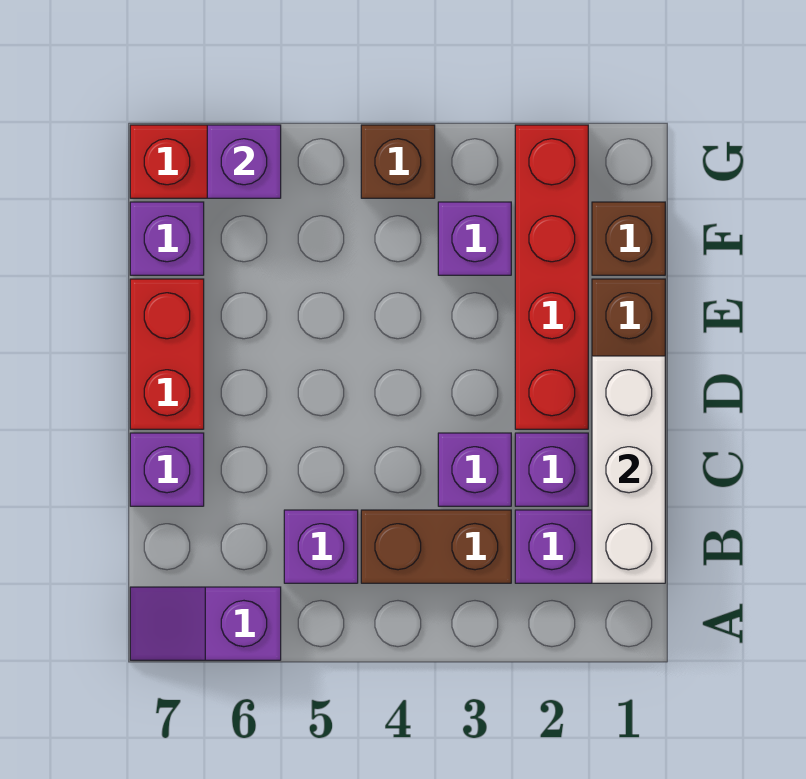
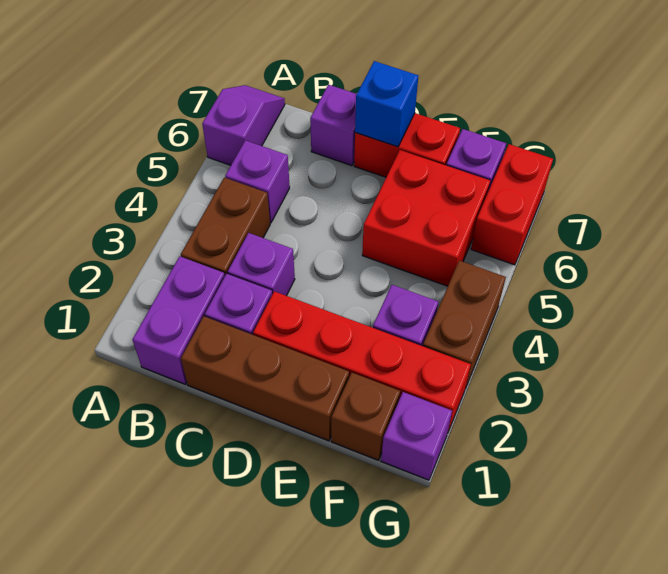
white brick B1:D1 level 2 -> none
none -> blue brick D7 level 2
none -> red brick E5:F6 level 1
brown brick G4 level 1 -> brown brick G3:G4 level 1
purple brick G6 level 2 -> purple brick G1 level 1

